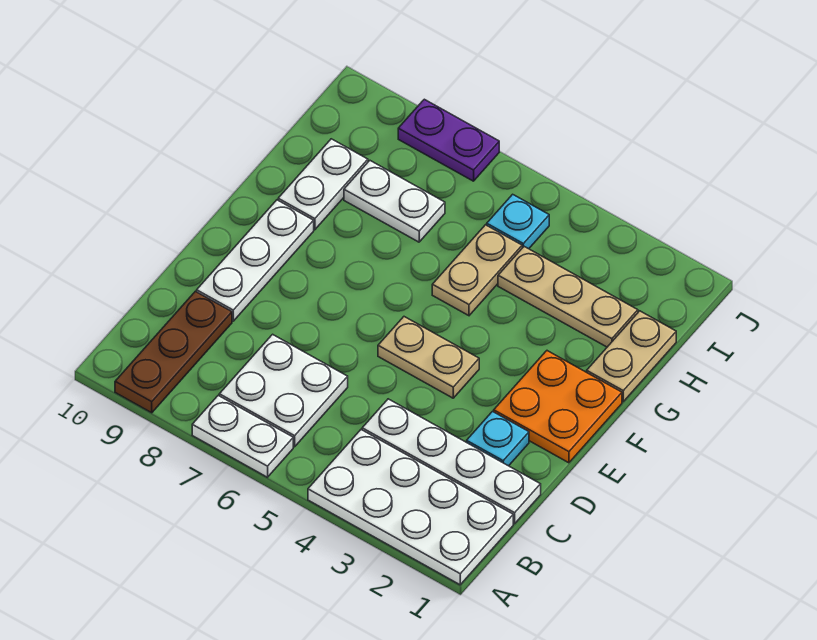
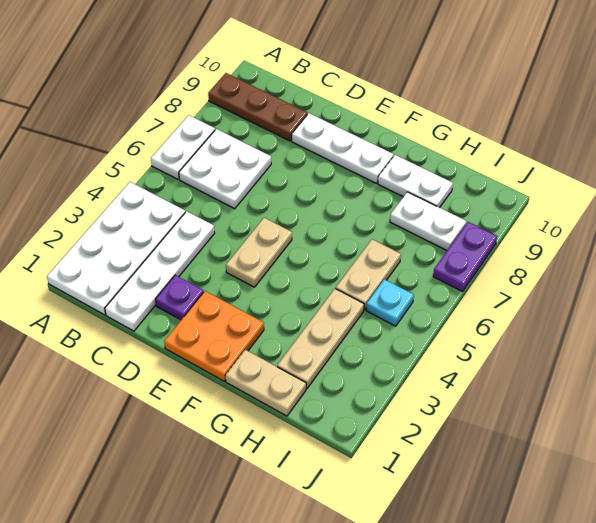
cyan plate D2 level 1 -> purple plate D2 level 1
tan plate G5:H5 level 1 -> tan plate H5:H6 level 1
white plate H7:H8 level 1 -> white plate H8:I8 level 1

